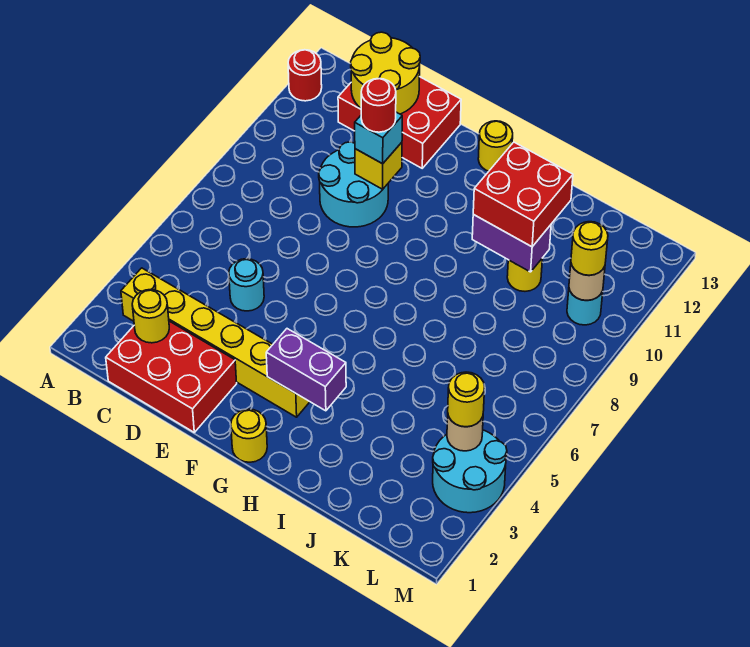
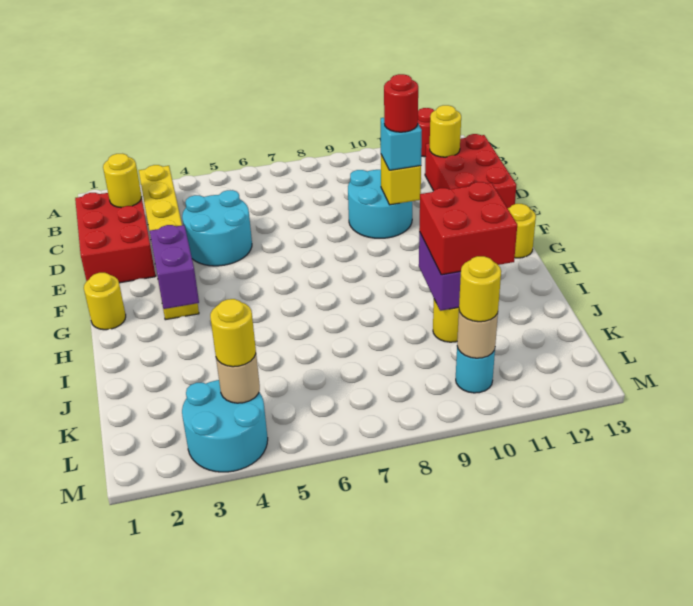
yellow round brick C12:D13 level 2 -> yellow round brick C12 level 2
cyan round brick D5 level 1 -> cyan round brick D4:E5 level 1

